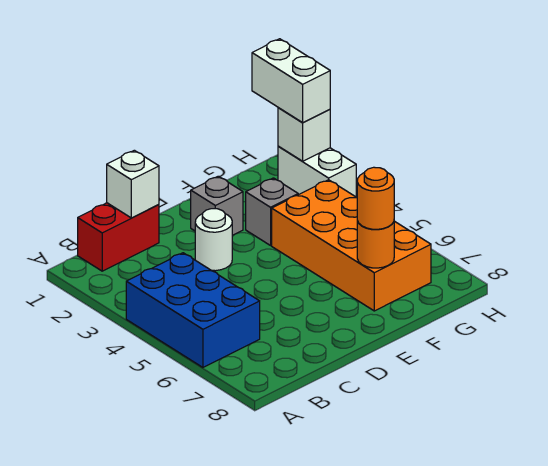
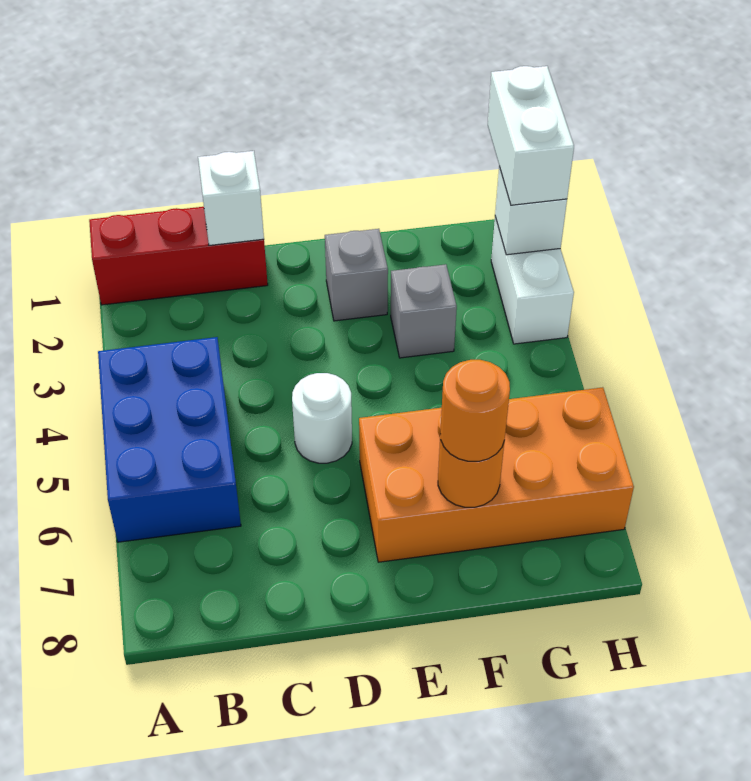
red brick B1:C1 level 1 -> red brick A1:C1 level 1
white round brick D3 level 1 -> white round brick D5 level 1
orange brick F4:G7 level 1 -> orange brick E6:H7 level 1

